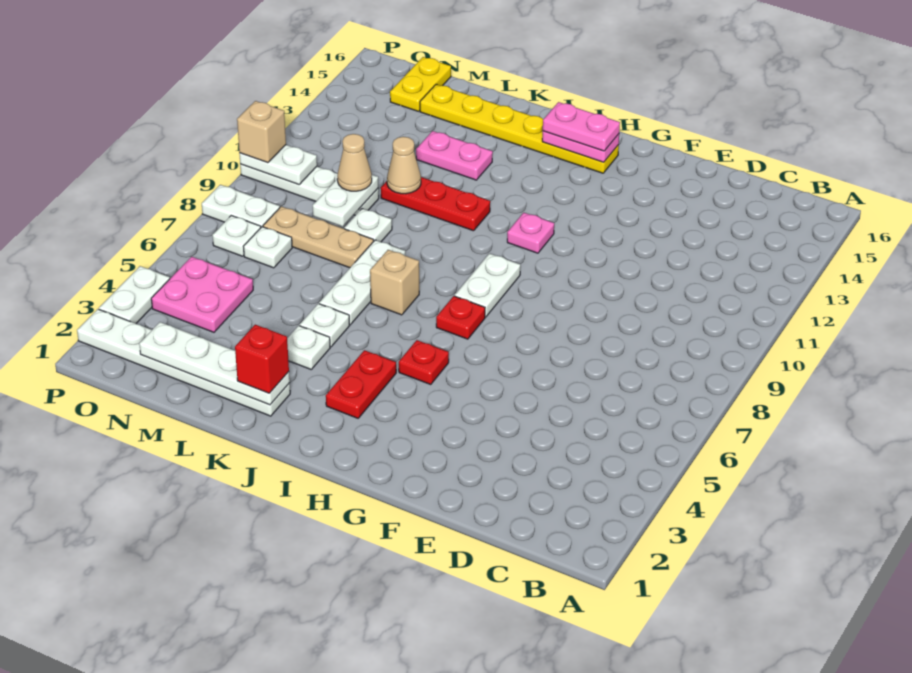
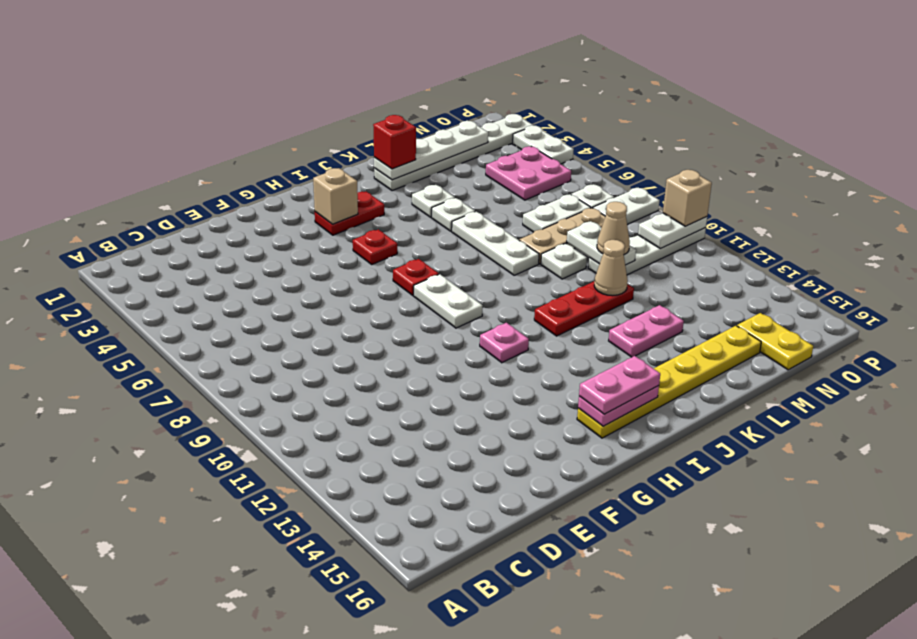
red plate I3:I4 level 1 -> red plate H3:I3 level 1
tan brick J7 level 1 -> tan brick H3 level 2
white plate N7 level 1 -> white plate M7:N7 level 1

